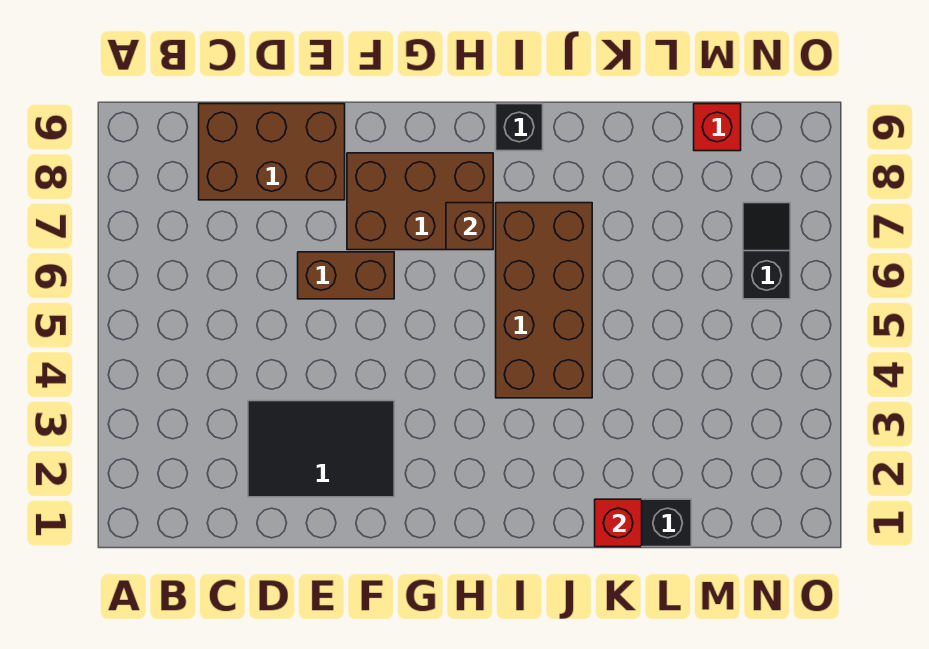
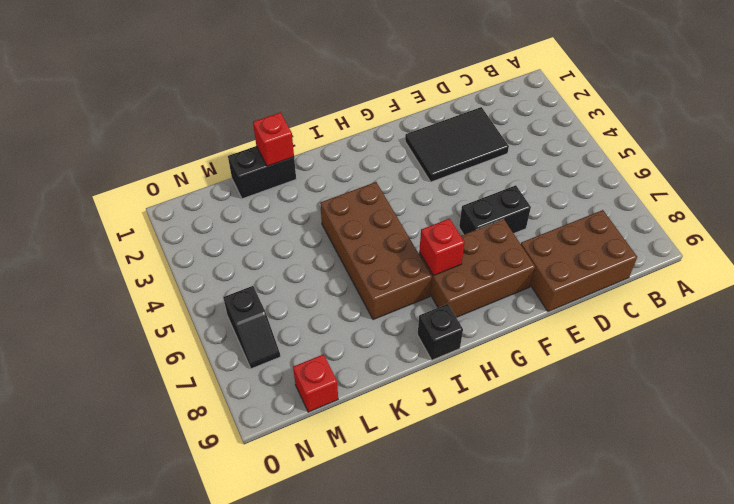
brown brick E6:F6 level 1 -> black brick E6:F6 level 1
brown brick H7 level 2 -> red brick H7 level 2

